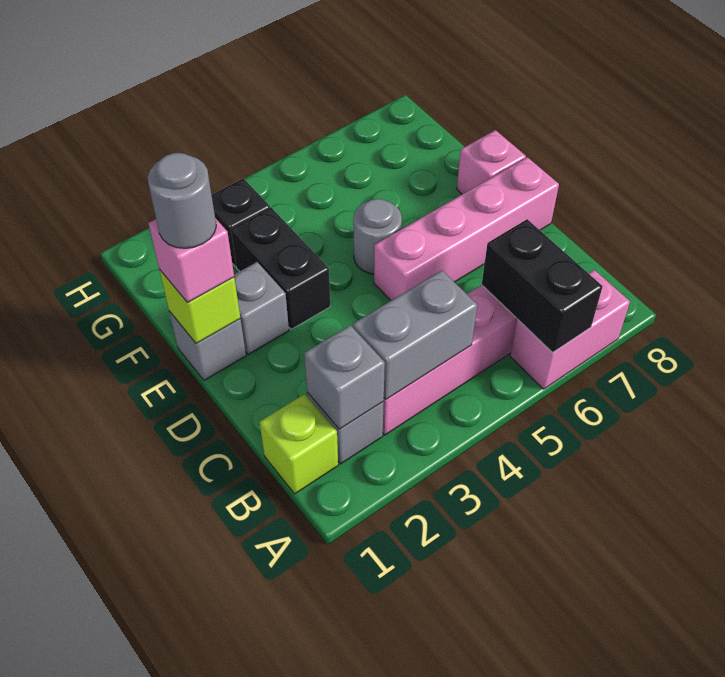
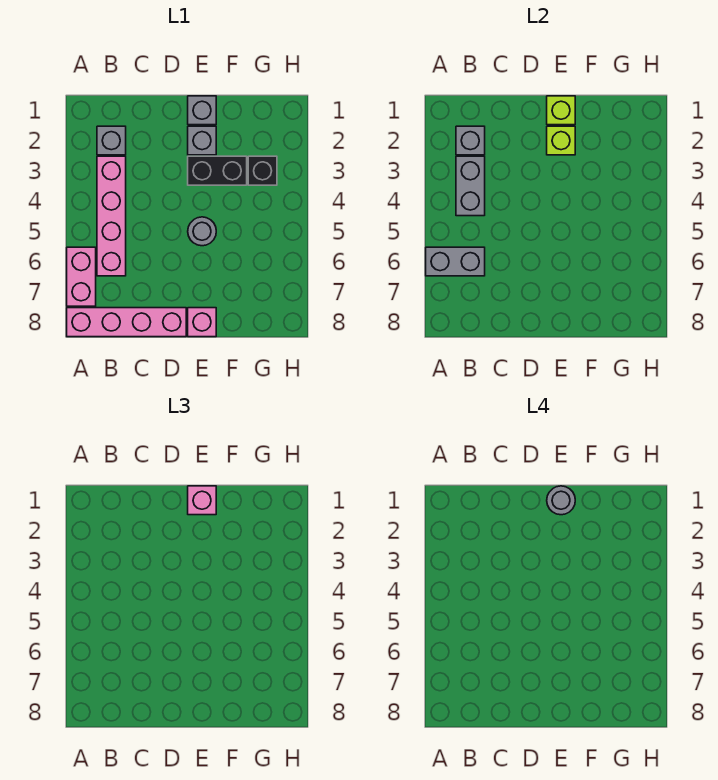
black brick A6:B6 level 2 -> grey brick A6:B6 level 2
lime brick B1 level 1 -> lime brick E2 level 2
pink brick D5:D8 level 1 -> pink brick A8:D8 level 1

